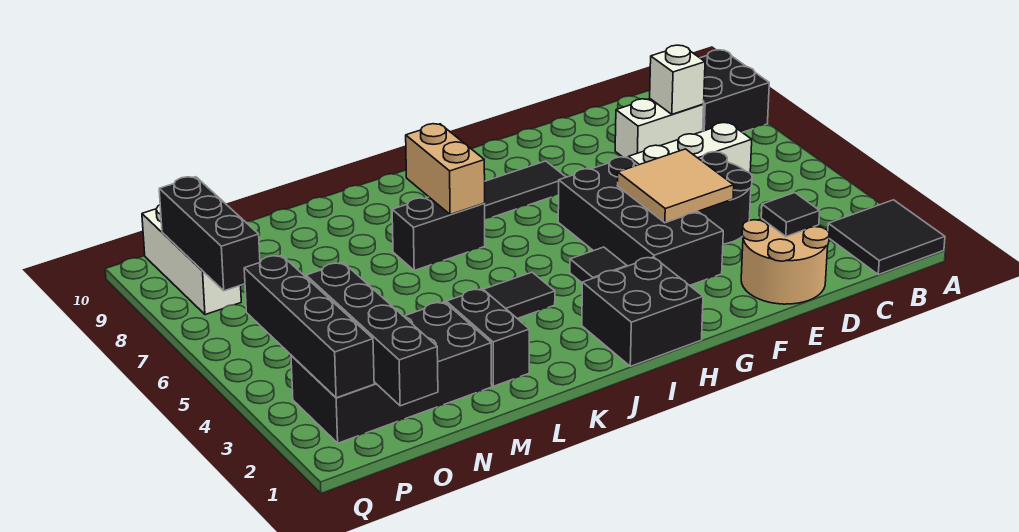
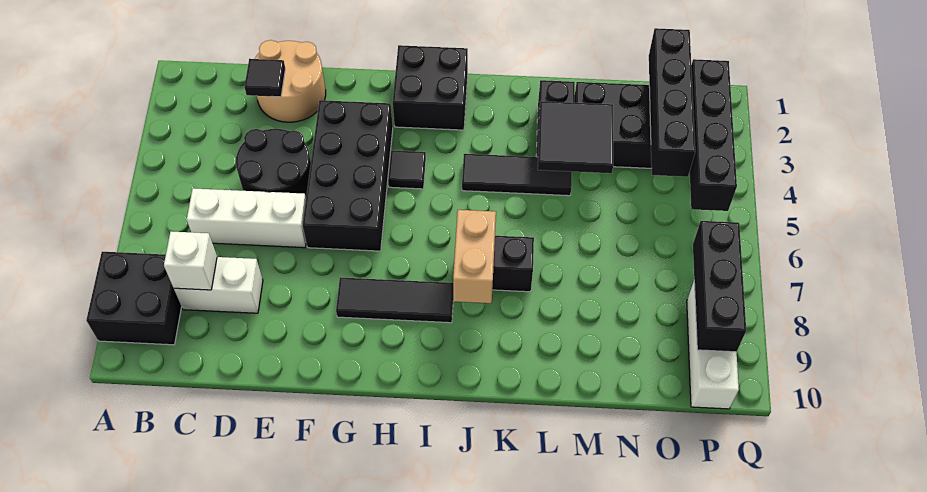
black tile A1:B2 level 1 -> black tile L3:M4 level 2
tan tile E4:F5 level 2 -> none

